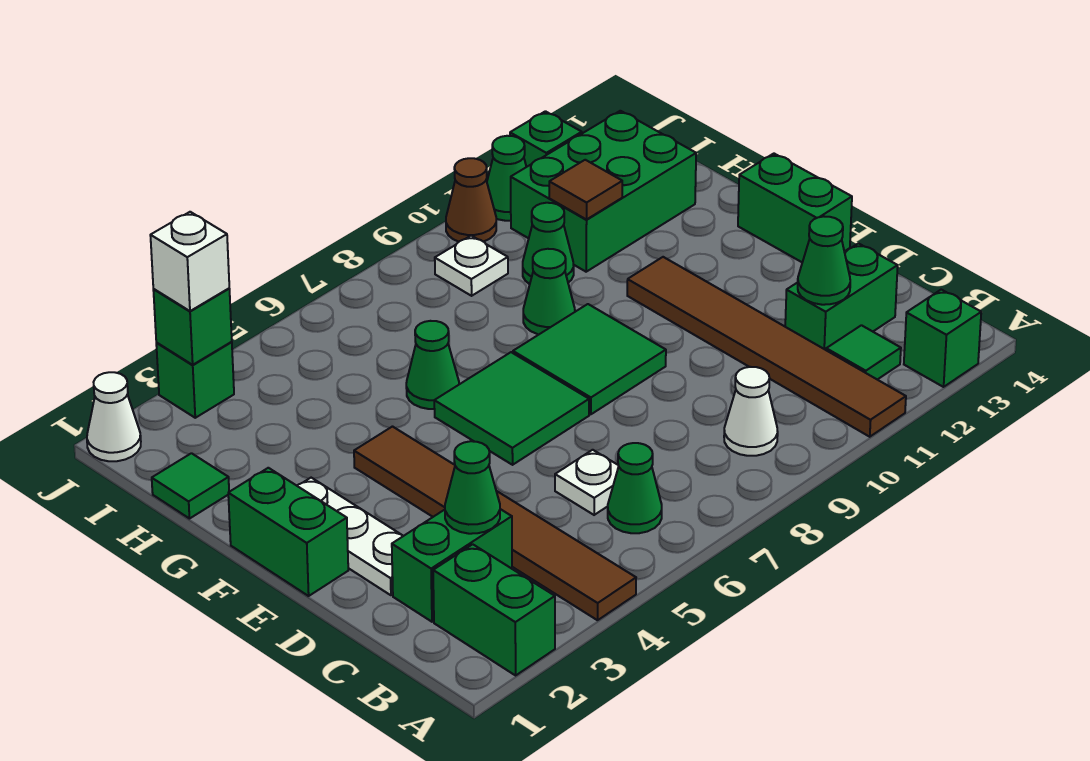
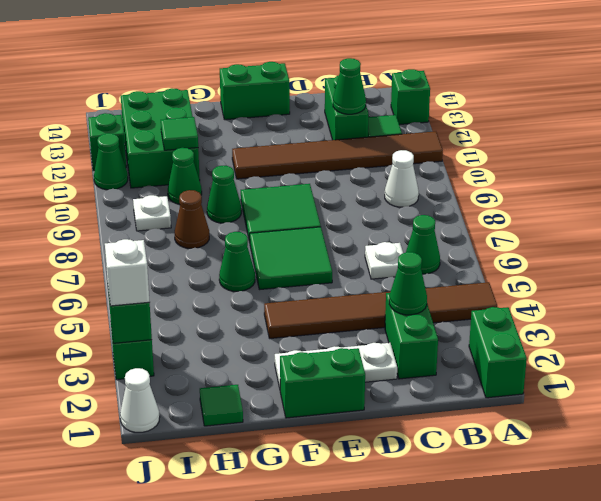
green brick A2:B2 level 1 -> green brick A1:A2 level 1
brown tile H11 level 2 -> green tile H11 level 2
brown cone J10 level 1 -> brown cone H8 level 1

